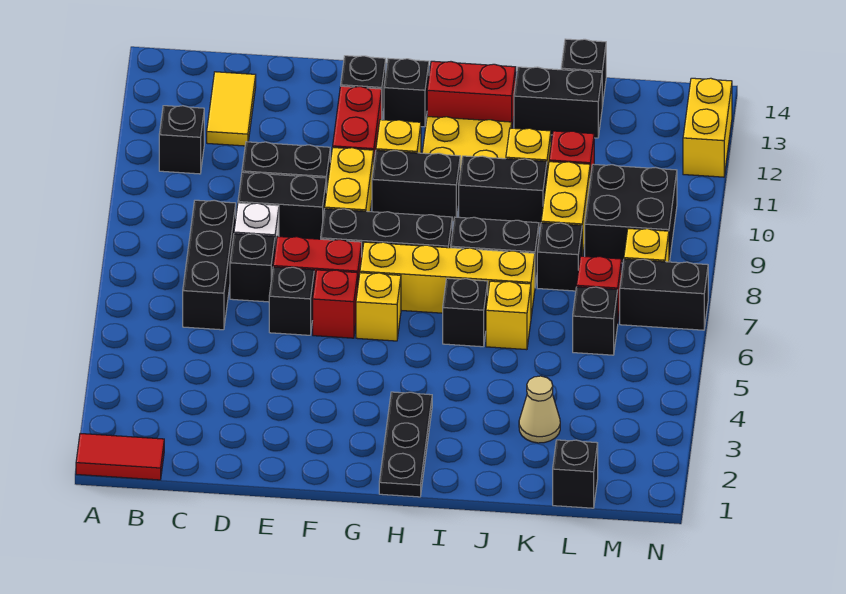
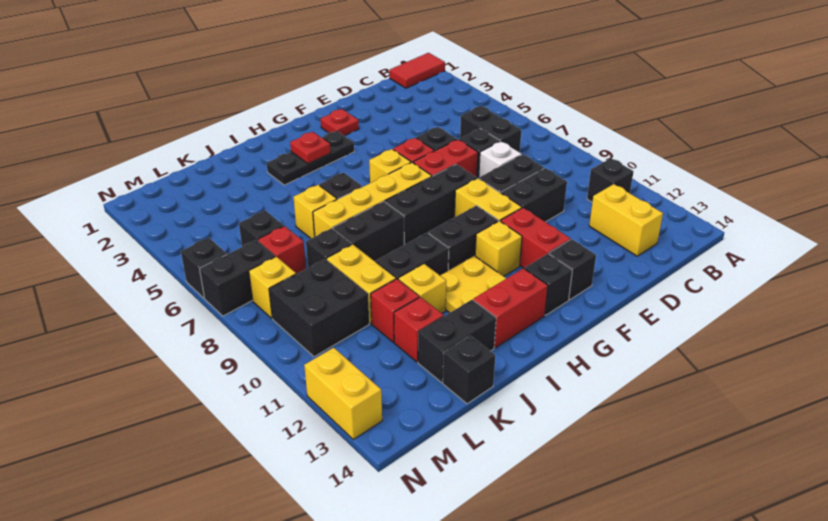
black brick C6:C8 level 1 -> black brick C6:C7 level 1
yellow tile C12:C13 level 1 -> yellow brick C12:C13 level 1
none -> red plate F2 level 1
black plate H1:H3 level 1 -> black plate G3:I3 level 1
none -> red plate H3 level 2
tan cone K3 level 1 -> none
none -> red brick K12 level 1
black brick L1 level 1 -> black brick N6 level 1

